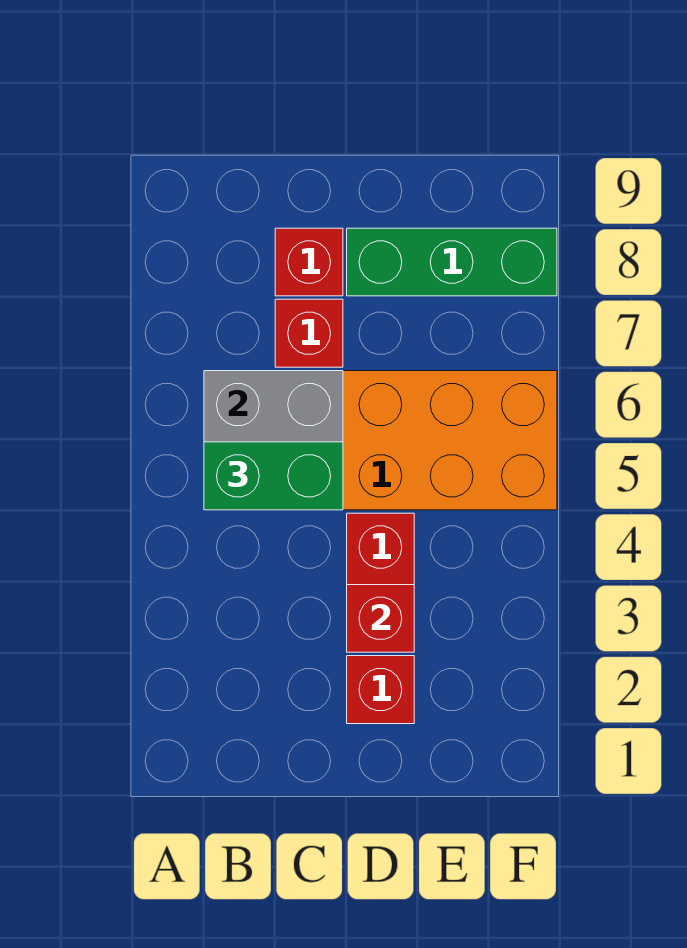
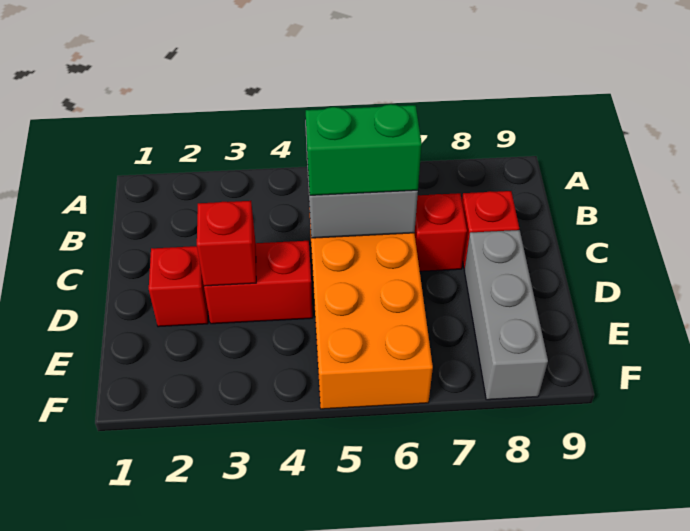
green brick B5:C5 level 3 -> green brick C5:C6 level 3
green brick D8:F8 level 1 -> grey brick D8:F8 level 1

